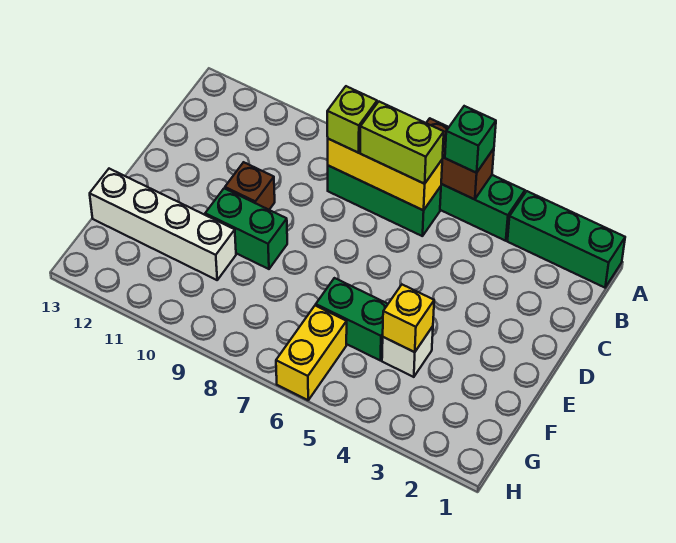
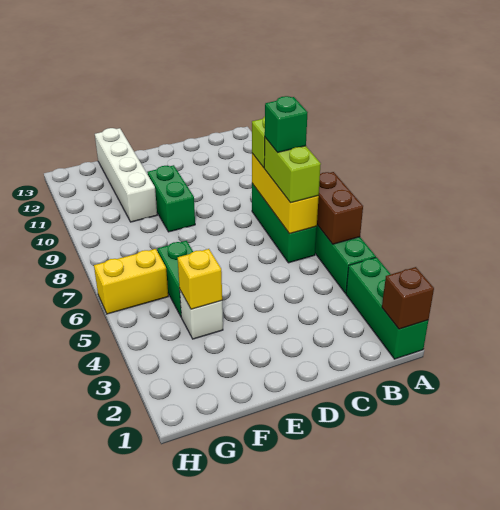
green brick A5 level 3 -> green brick B7 level 4
brown brick D10 level 1 -> brown brick A1 level 2

